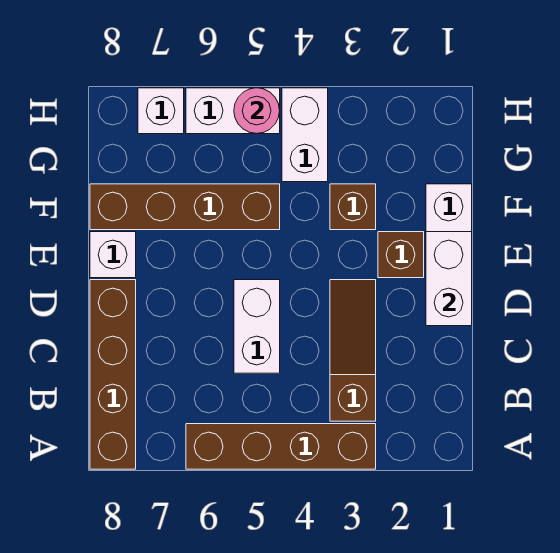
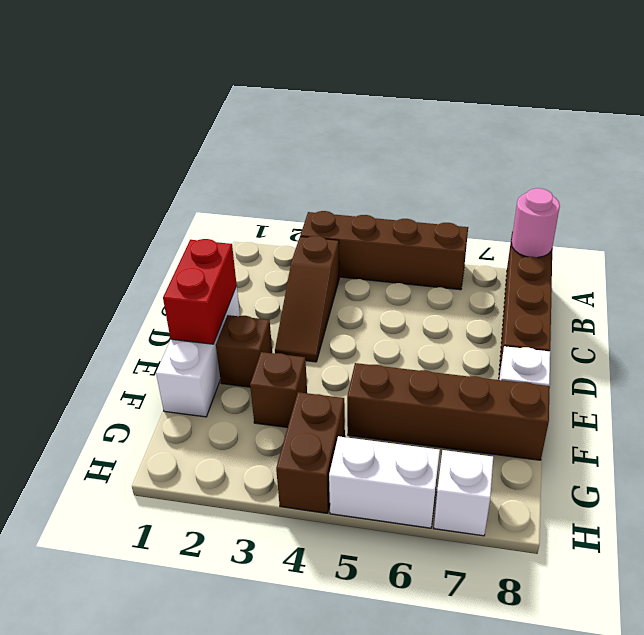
white brick C5:D5 level 1 -> none
white brick D1:E1 level 2 -> red brick D1:E1 level 2
white brick G4:H4 level 1 -> brown brick G4:H4 level 1
pink round brick H5 level 2 -> pink round brick A8 level 2

